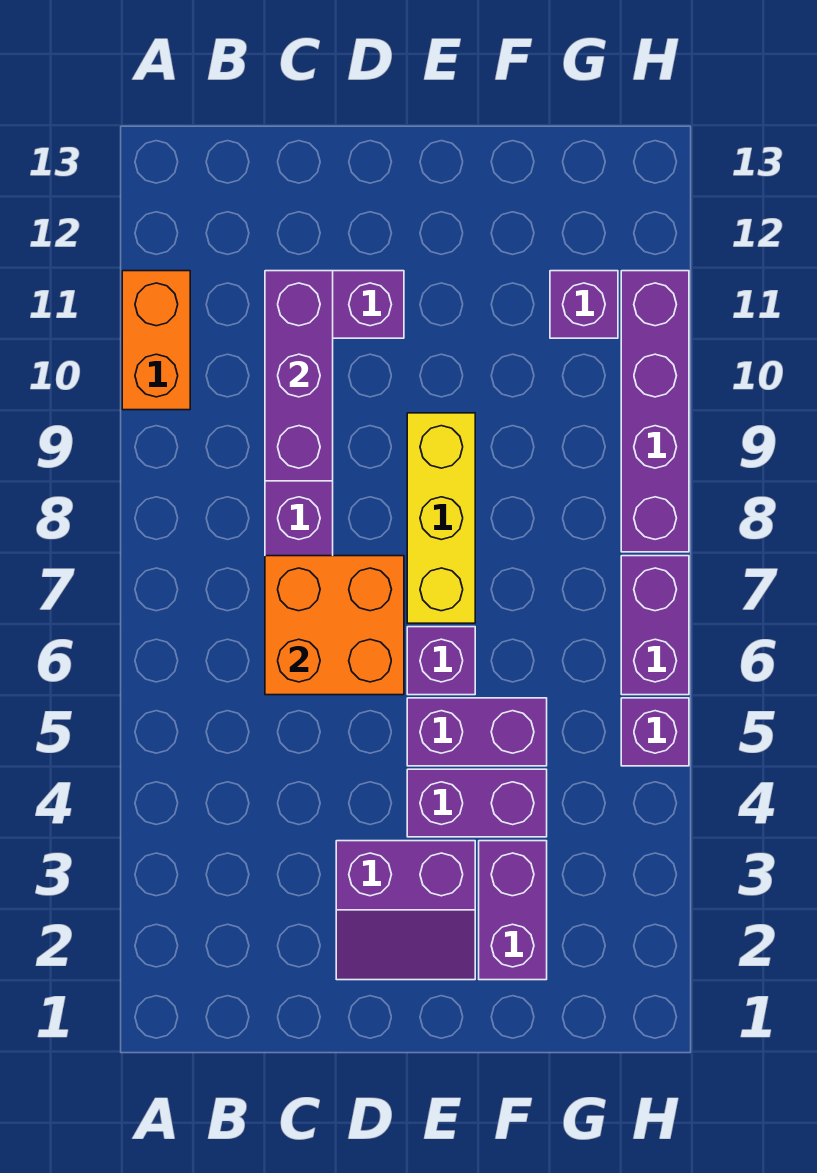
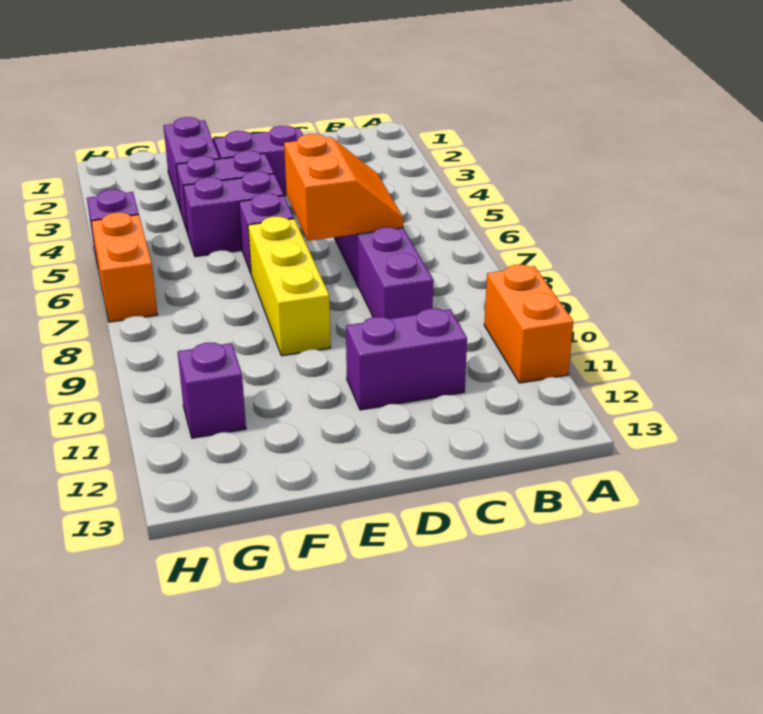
orange brick C6:D7 level 2 -> orange slope C6:D7 level 2 top D
purple brick C9:C11 level 2 -> none
purple brick H6:H7 level 1 -> orange brick H6:H7 level 1
purple brick H8:H11 level 1 -> none

